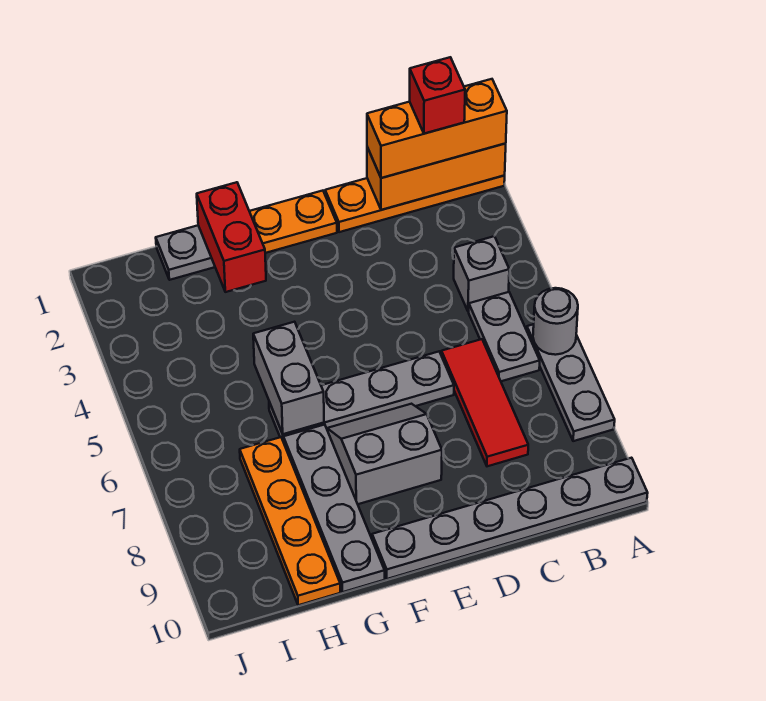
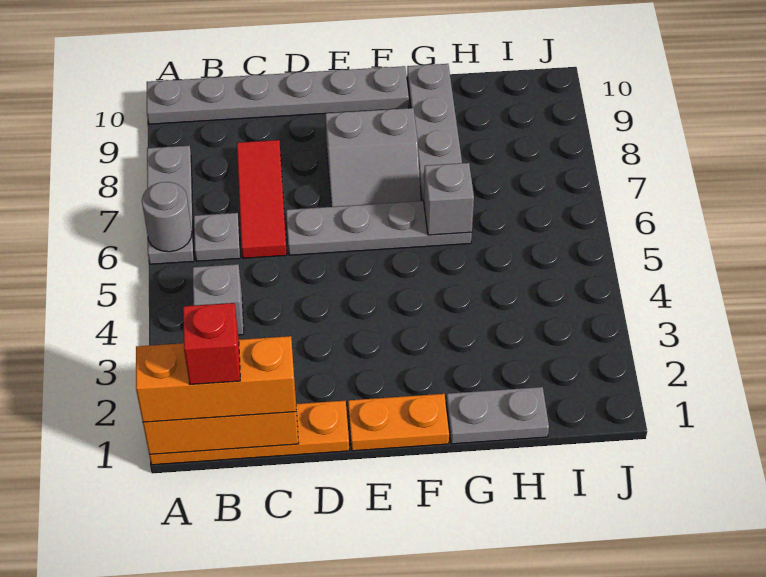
grey plate B5:B6 level 1 -> grey plate B6 level 1
red brick G1:G2 level 2 -> none
grey brick G5:G6 level 2 -> grey brick G6 level 2
orange plate H7:H10 level 1 -> none

